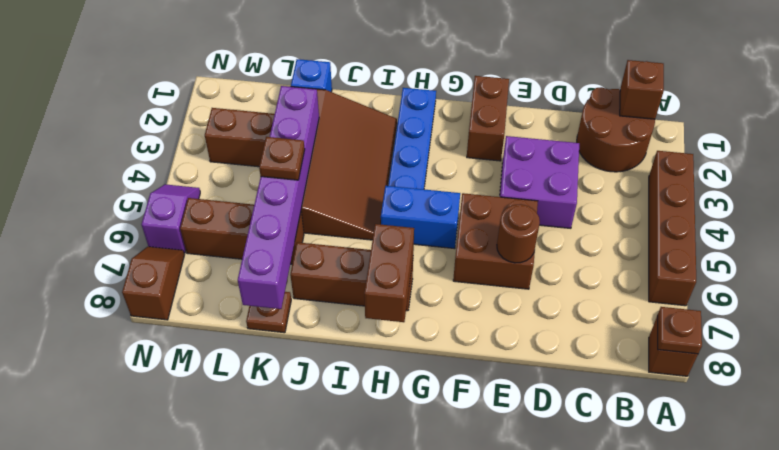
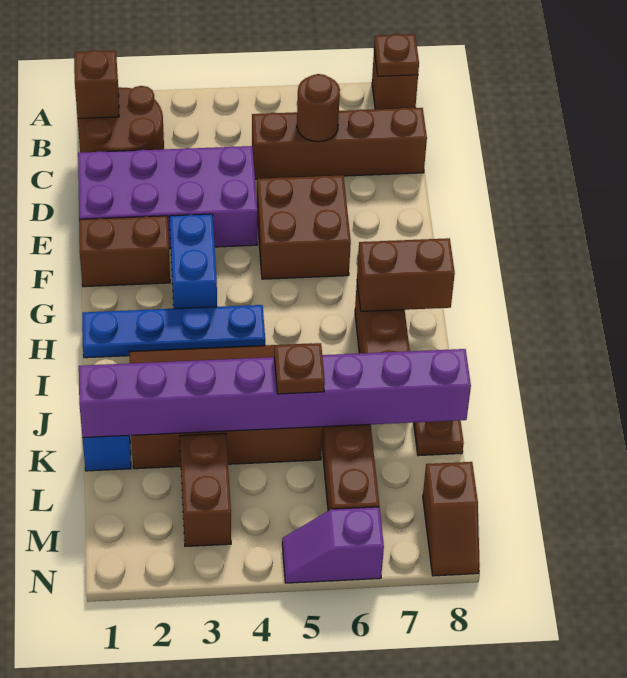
brown brick A3:A6 level 1 -> brown brick C5:C8 level 1
purple brick D3:E4 level 1 -> purple brick D1:E4 level 1
brown round brick E6 level 2 -> brown round brick C6 level 2
blue brick G5:H5 level 1 -> blue brick F3:G3 level 1
purple brick K3:K8 level 2 -> purple brick K1:K8 level 2
brown slope N7:N8 level 1 top 8 -> brown slope M8:N8 level 1 top M

